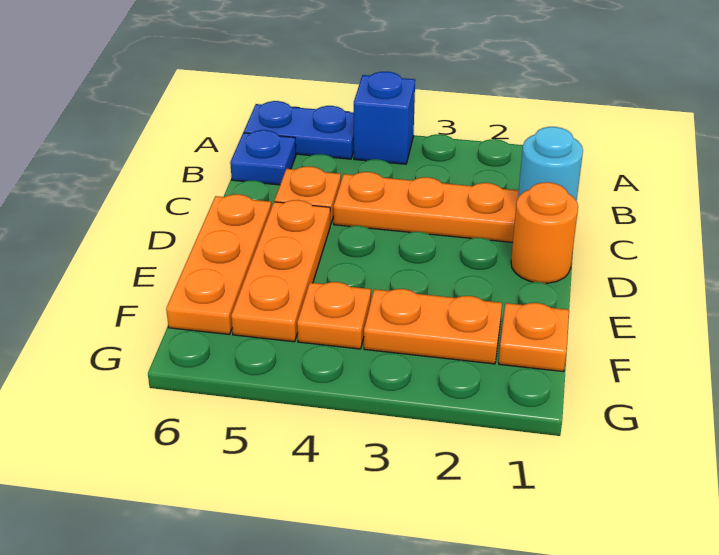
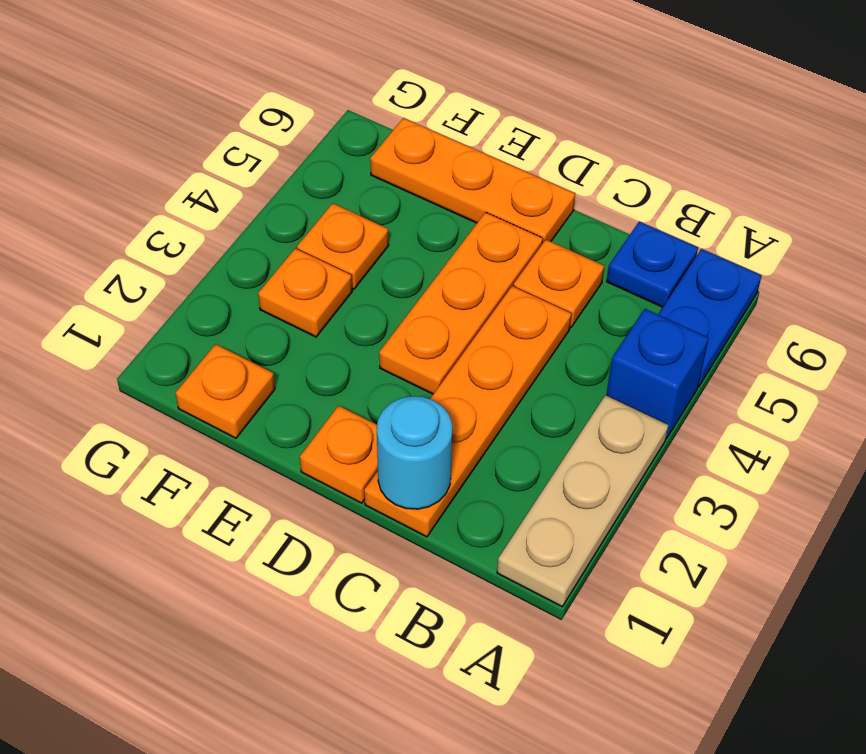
none -> tan plate A1:A3 level 1
orange round brick D1 level 1 -> orange plate D1 level 1
orange plate D5:F5 level 1 -> orange plate D3:D5 level 1
orange plate F2:F3 level 1 -> orange plate F3 level 1

